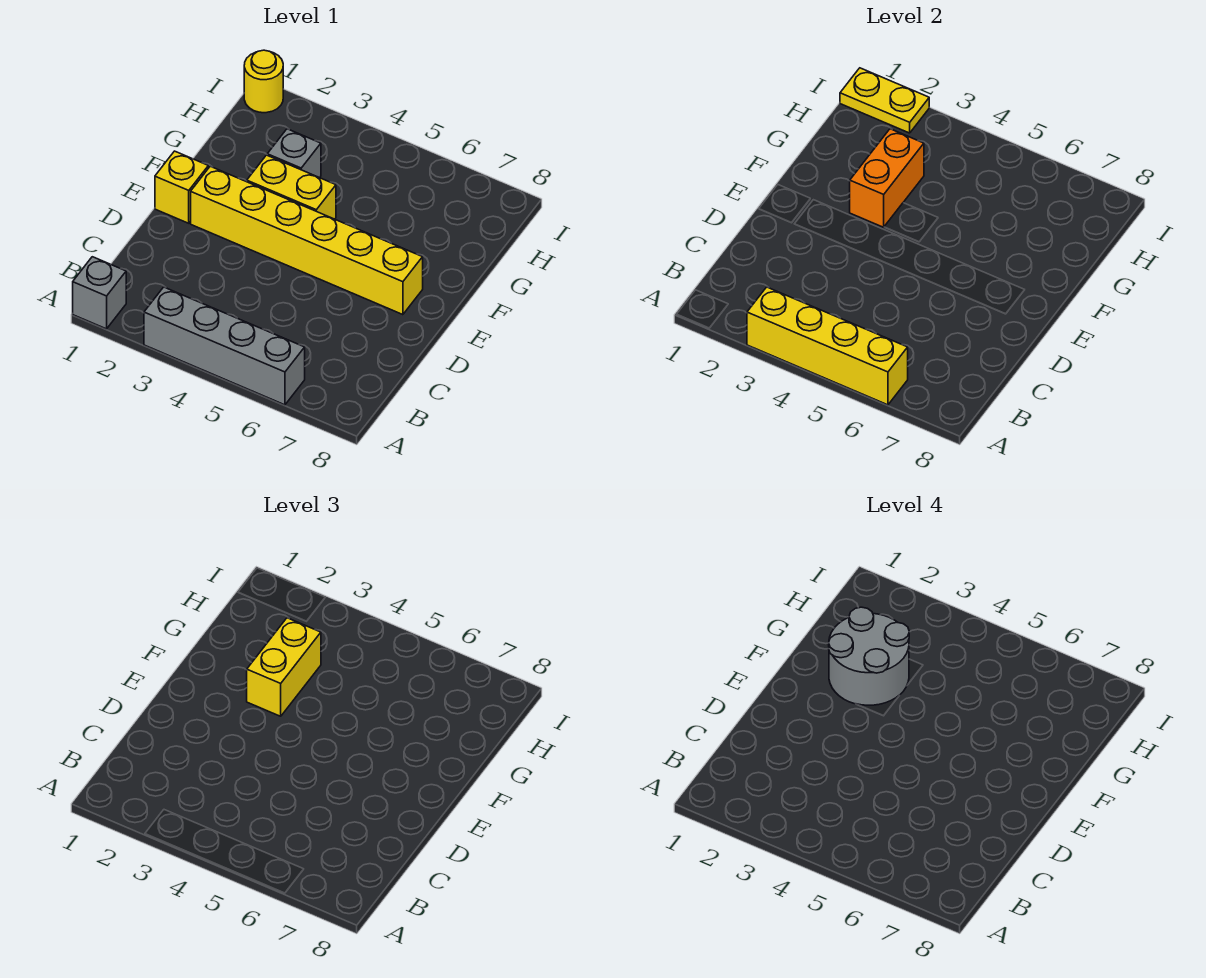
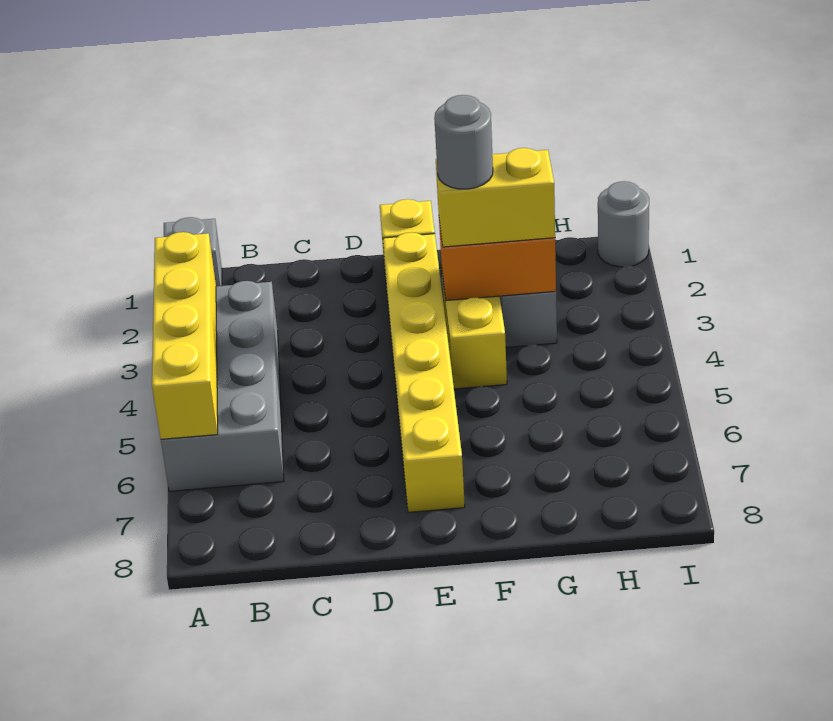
grey brick A3:A6 level 1 -> grey brick A3:B6 level 1
grey round brick F2:G3 level 4 -> grey round brick F3 level 4
yellow round brick I1 level 1 -> grey round brick I1 level 1
yellow plate I1:I2 level 2 -> none

